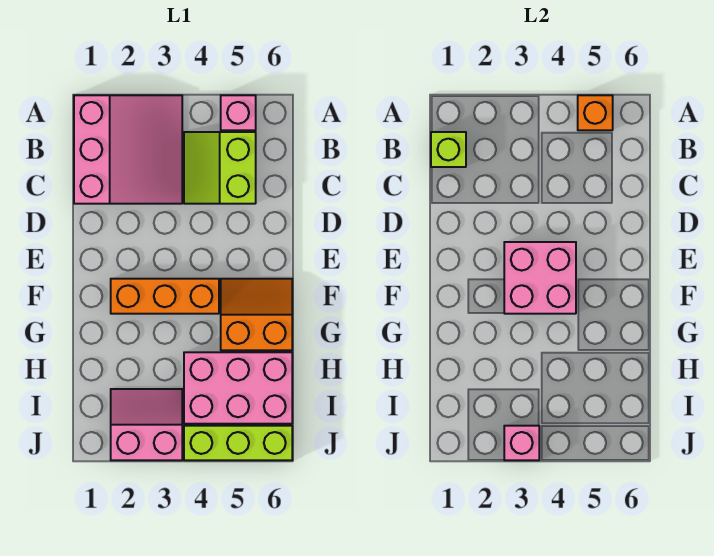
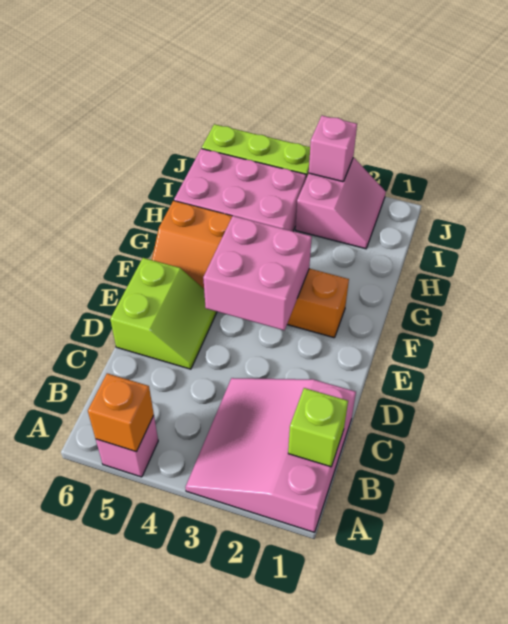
lime slope B4:C5 level 1 top 5 -> lime slope D5:E6 level 1 top 6
pink slope I2:J3 level 1 top J -> pink slope I2:J3 level 1 top 3

